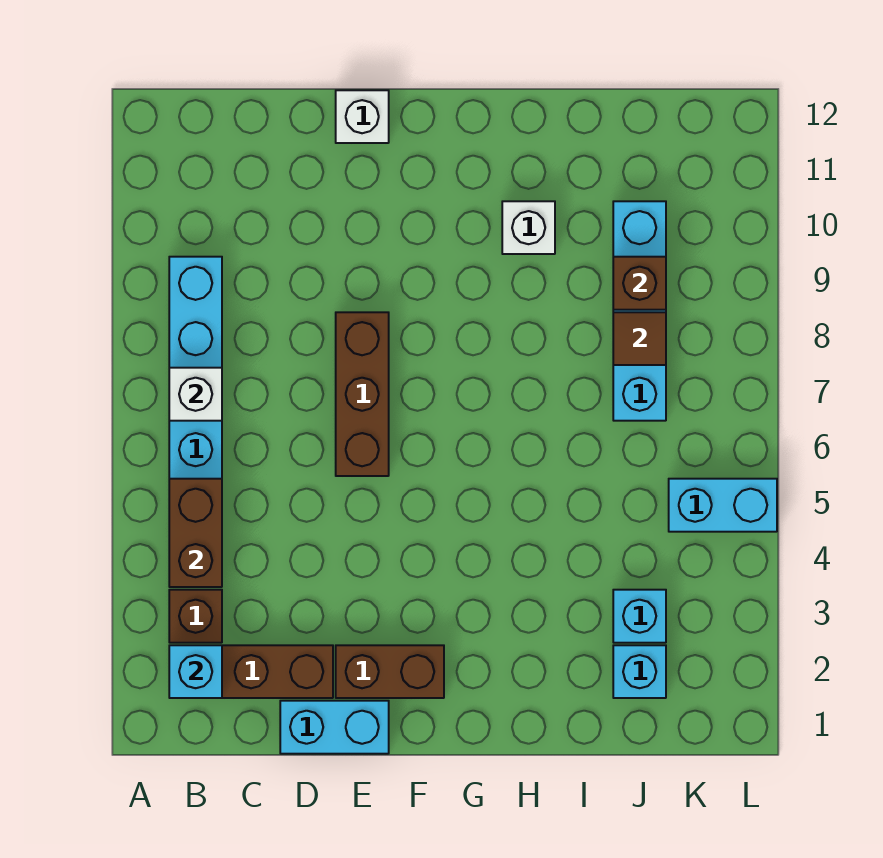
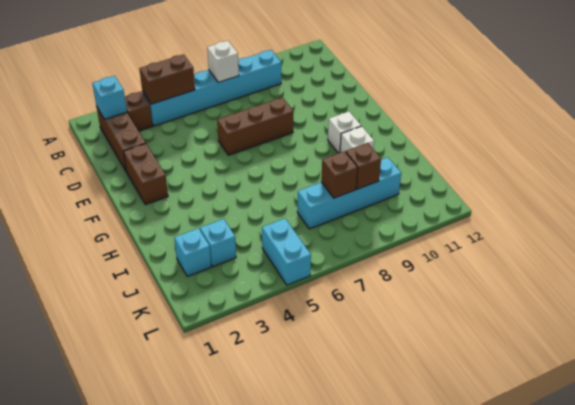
cyan brick D1:E1 level 1 -> none
white brick E12 level 1 -> white brick G10 level 1
brown tile J8 level 2 -> brown brick J8 level 2

